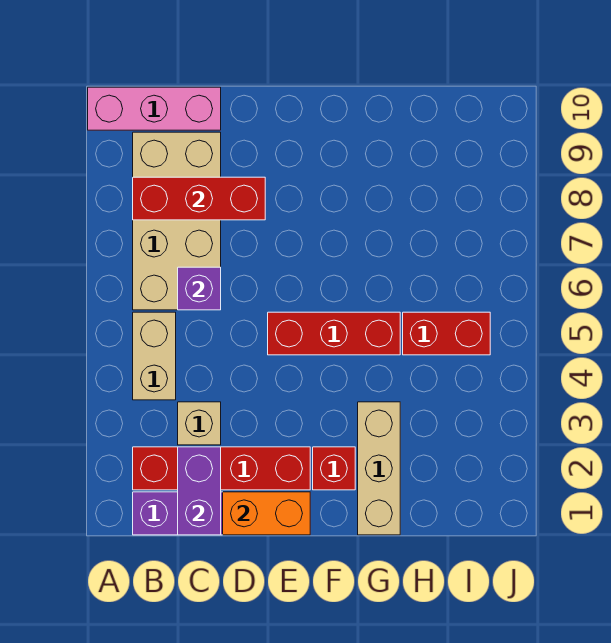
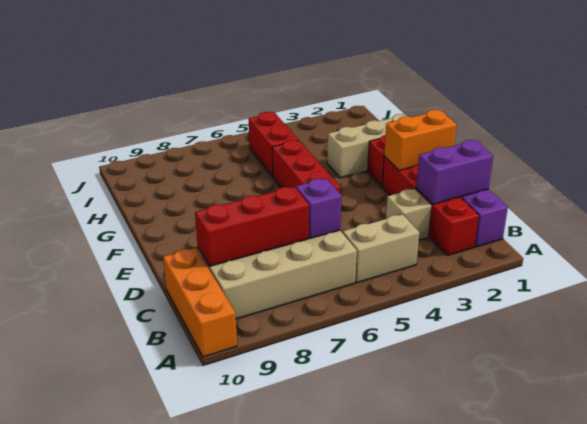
pink brick A10:C10 level 1 -> orange brick A10:C10 level 1
red brick B8:D8 level 2 -> red brick C7:C9 level 2
orange brick D1:E1 level 2 -> orange brick E1:E2 level 2

